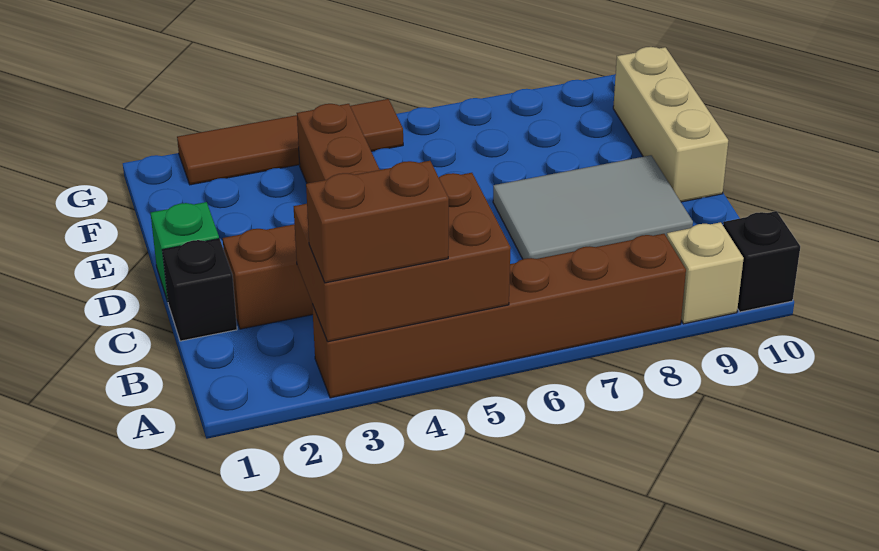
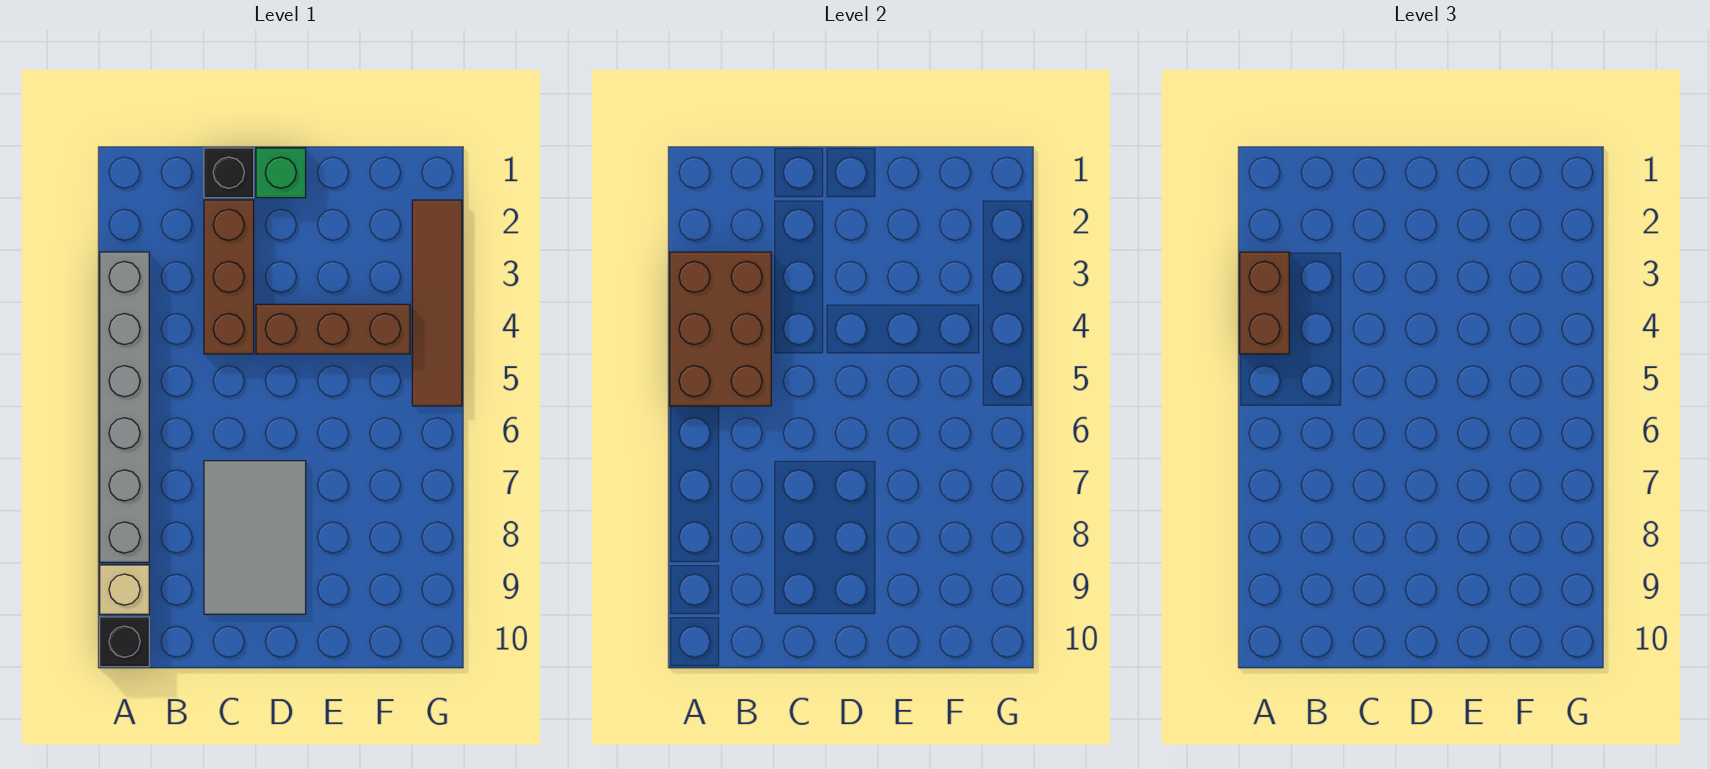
brown brick A3:A8 level 1 -> grey brick A3:A8 level 1
tan brick D10:F10 level 1 -> none

